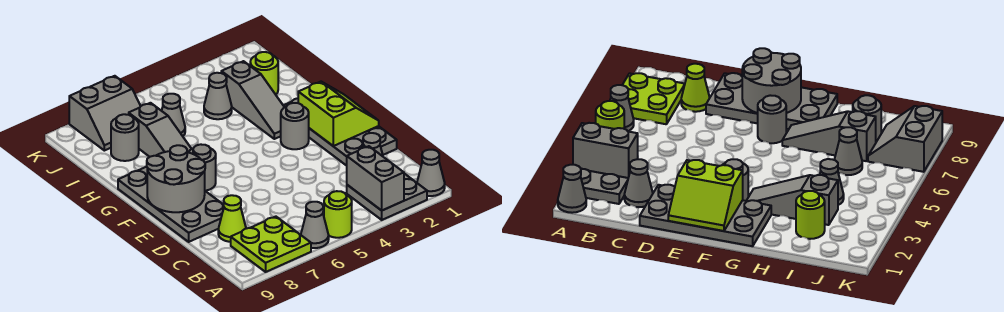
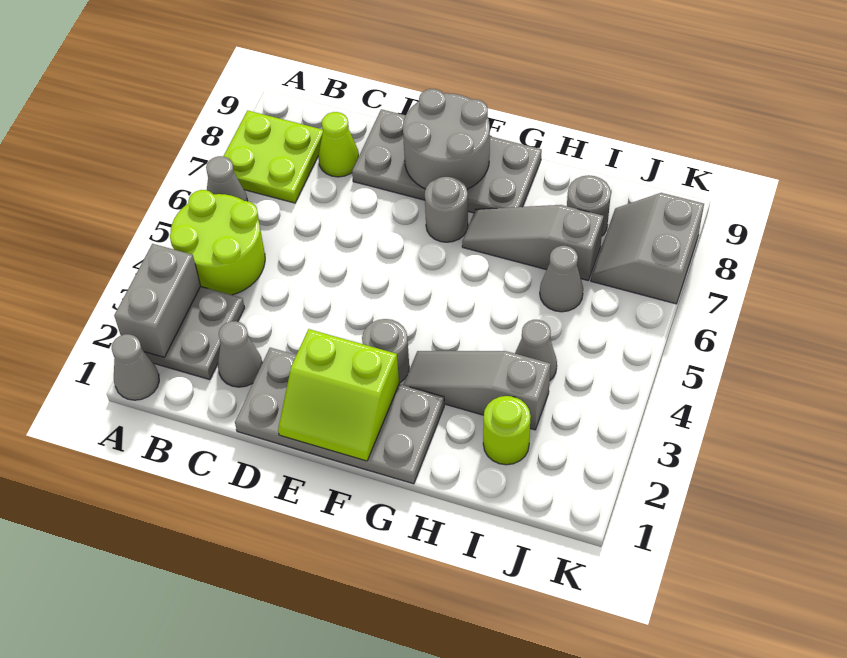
grey brick A3:B3 level 2 -> grey brick A2:A3 level 2
lime round brick A5 level 1 -> lime round brick A4:B5 level 1

